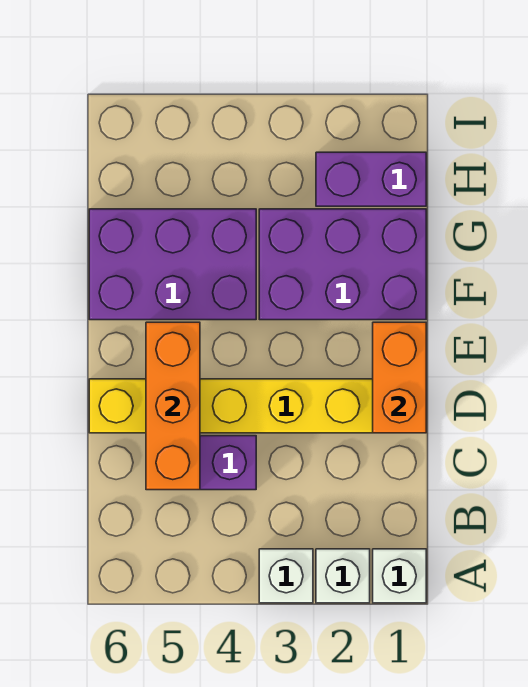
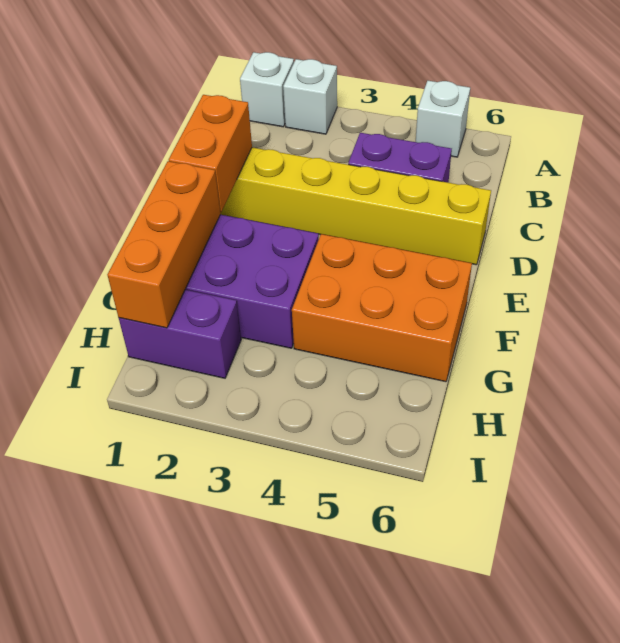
white brick A3 level 1 -> white brick A5 level 1
orange brick C5:E5 level 2 -> orange brick F1:H1 level 2
purple brick F4:G6 level 1 -> orange brick F4:G6 level 1

